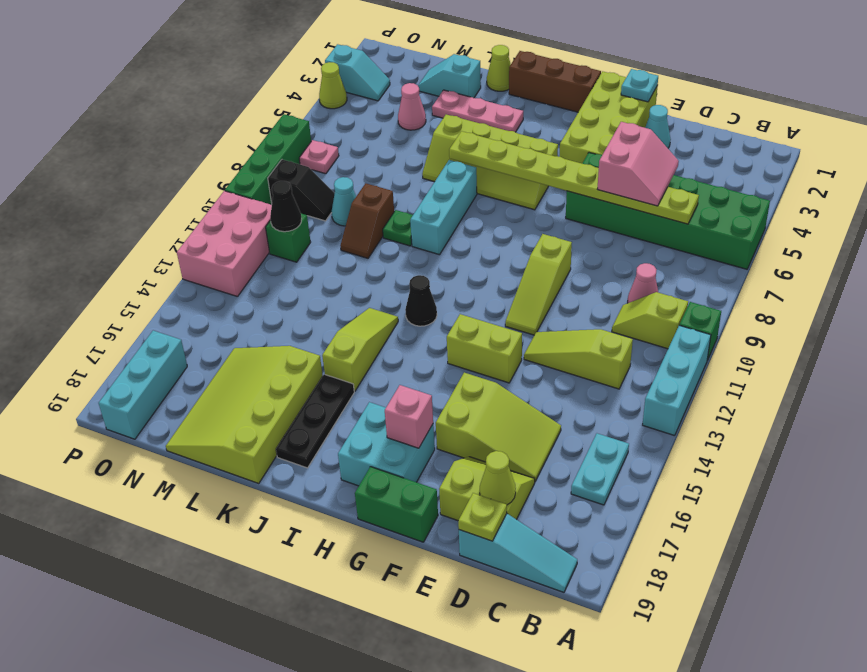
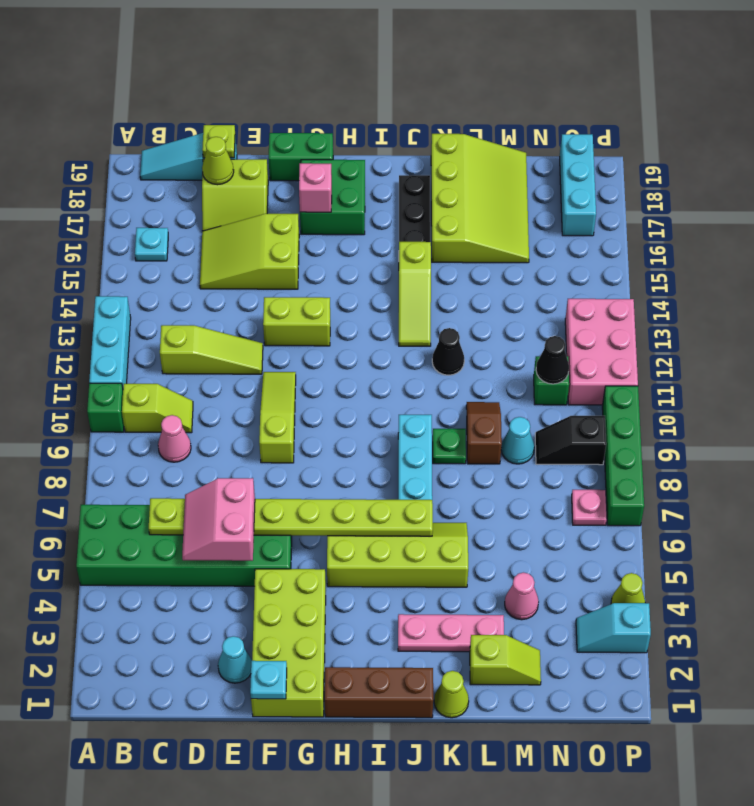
cyan plate B15:B16 level 1 -> cyan plate B16 level 1
cyan brick G17:H18 level 1 -> green brick G17:H18 level 1
black cone I12 level 1 -> black cone K12 level 1
cyan slope L2:M2 level 1 top L -> lime slope L2:M2 level 1 top L

